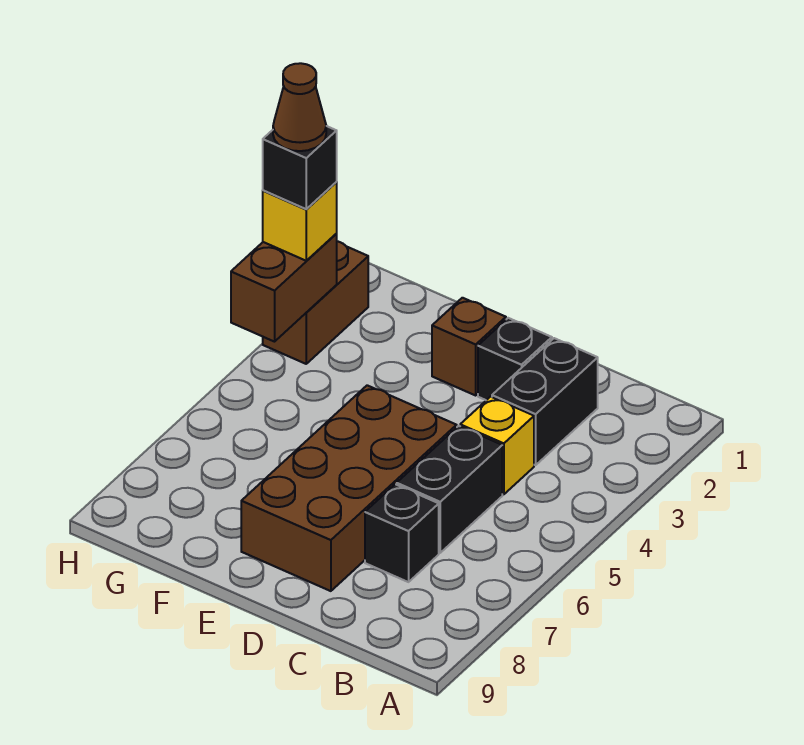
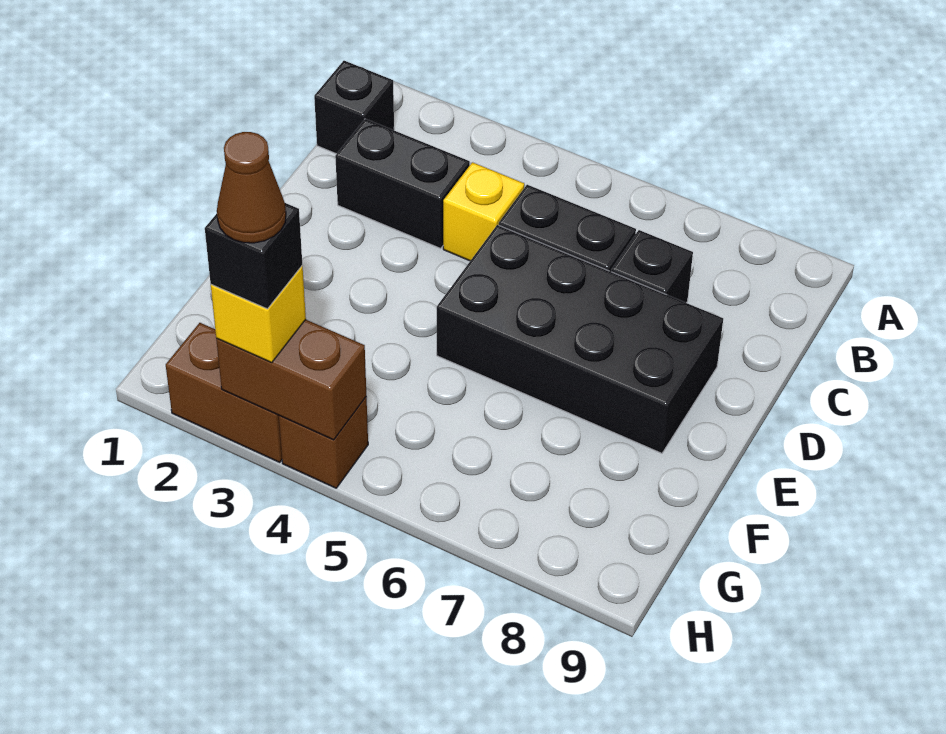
black brick D2 level 1 -> black brick B1 level 1
brown brick D5:E8 level 1 -> black brick D5:E8 level 1
brown brick E2 level 1 -> brown brick H4 level 1

